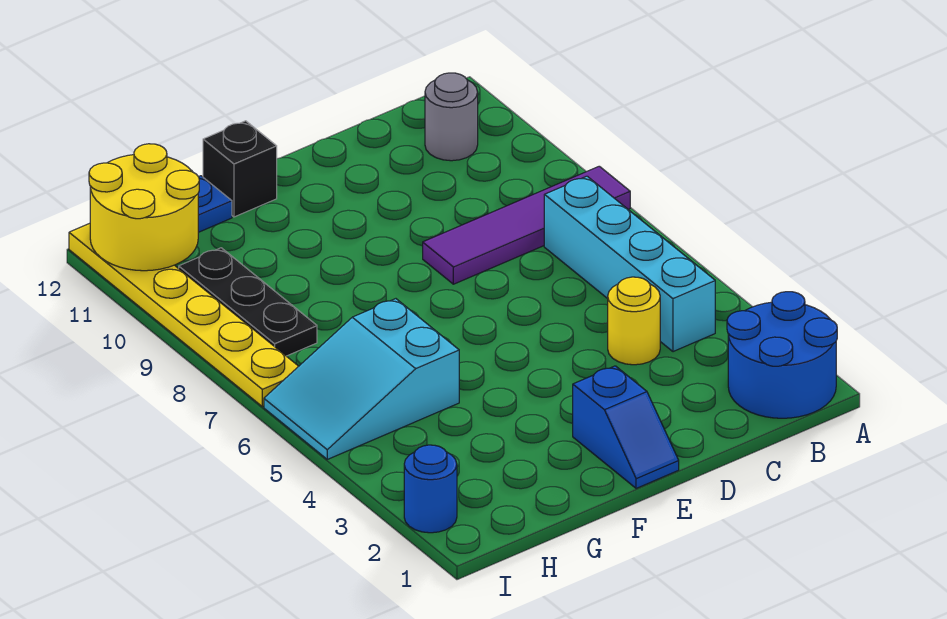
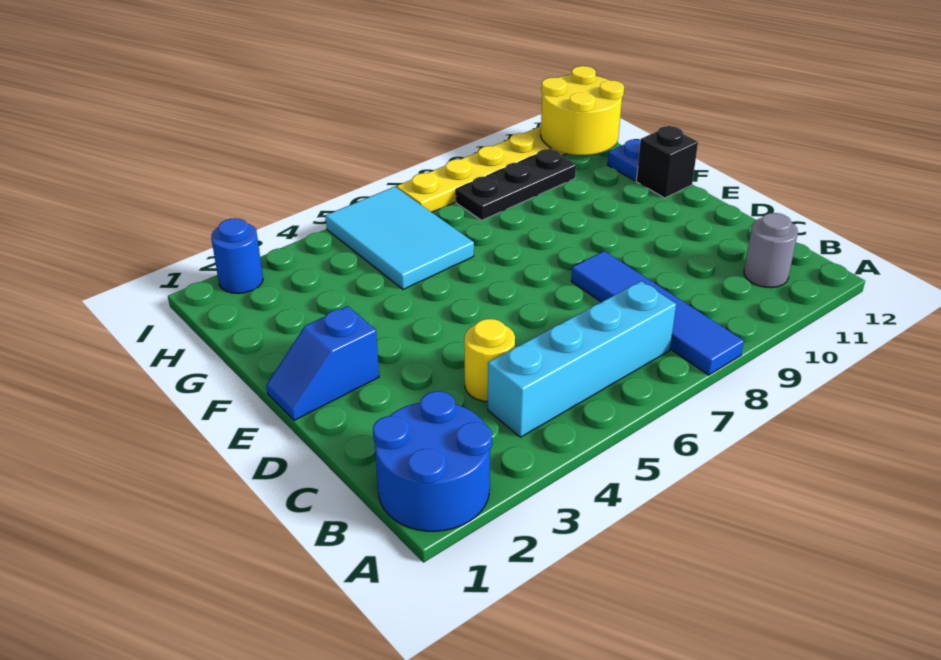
purple tile A8:D8 level 1 -> blue tile A8:D8 level 1
cyan slope G5:I6 level 1 top G -> cyan tile G5:I6 level 1

